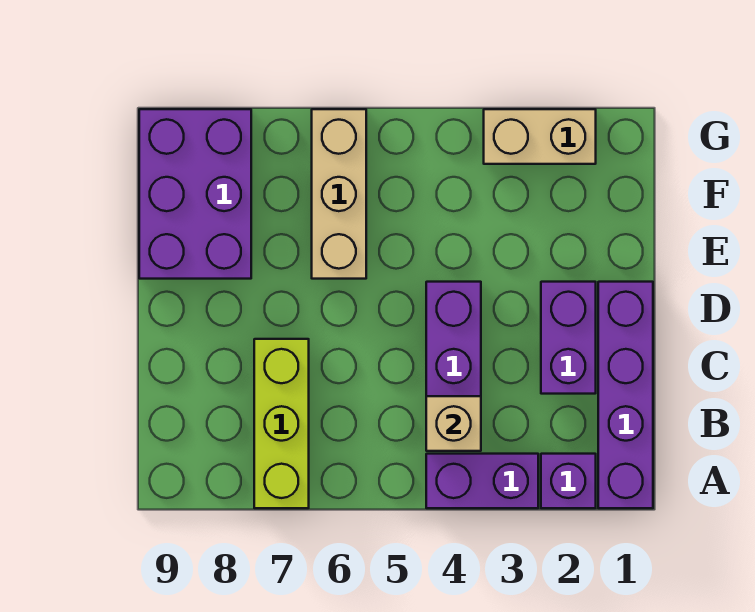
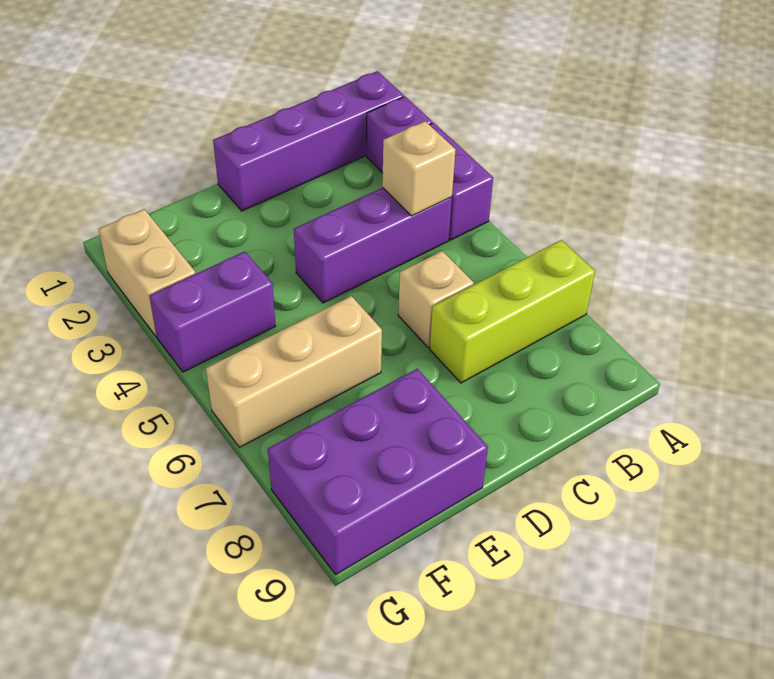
purple brick C2:D2 level 1 -> purple brick F4:G4 level 1
none -> tan brick C6 level 1

